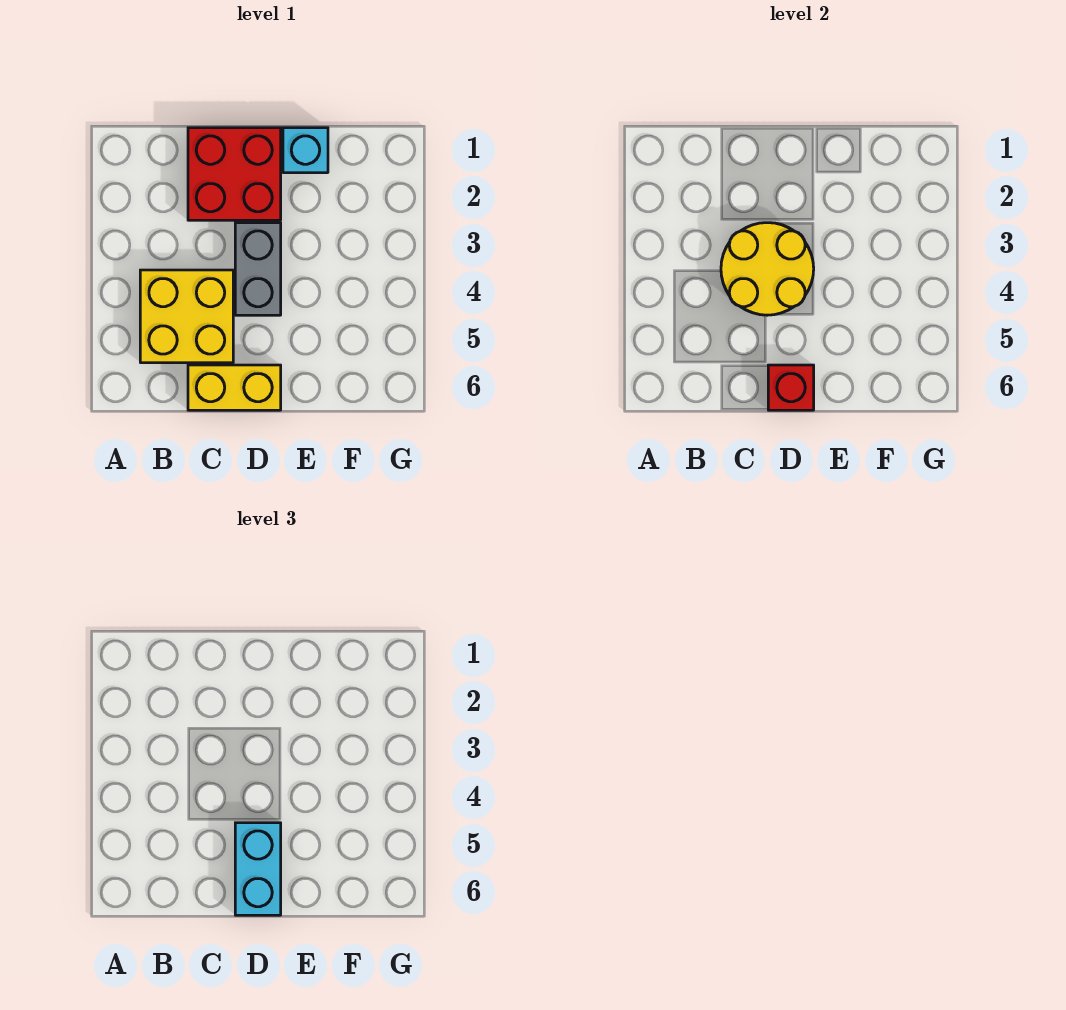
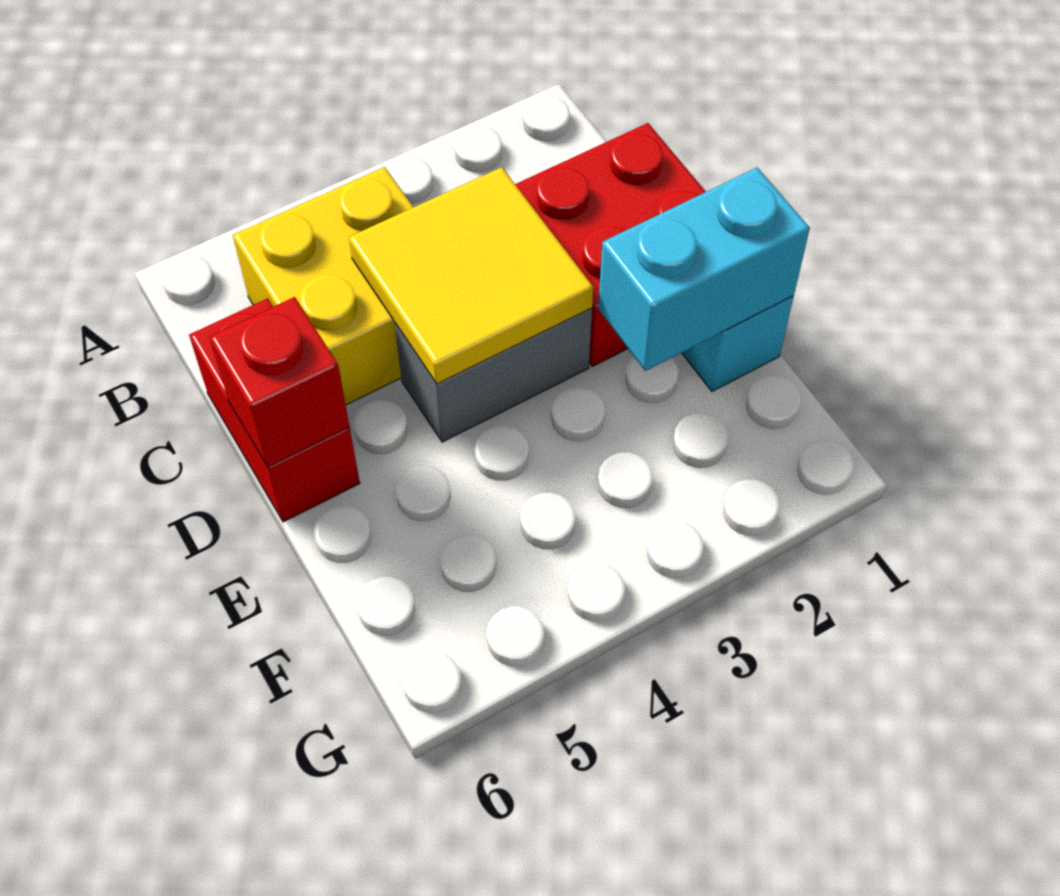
yellow round brick C3:D4 level 2 -> yellow tile C3:D4 level 2
yellow brick C6:D6 level 1 -> red brick C6:D6 level 1
cyan brick D5:D6 level 3 -> cyan brick E1:E2 level 2

